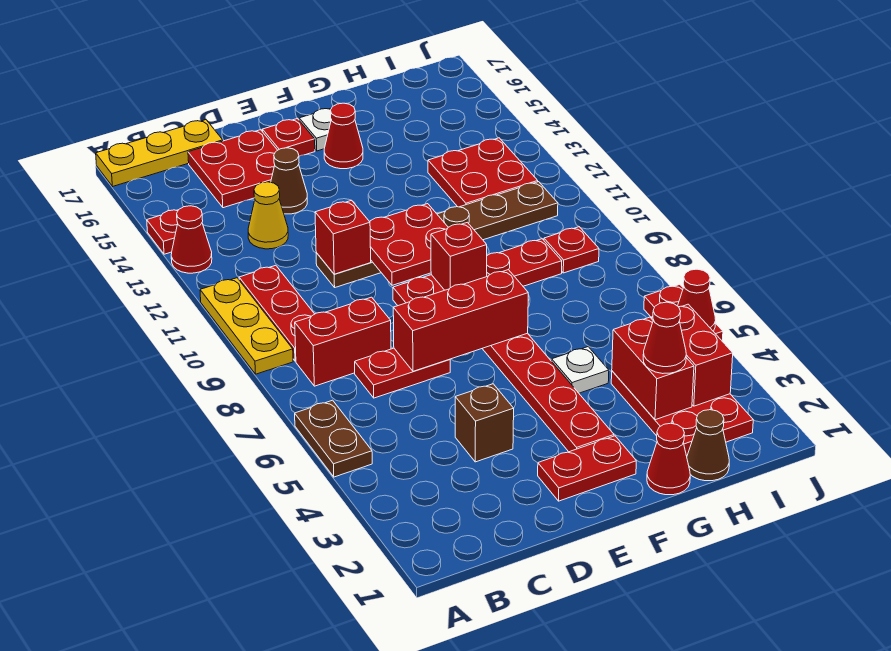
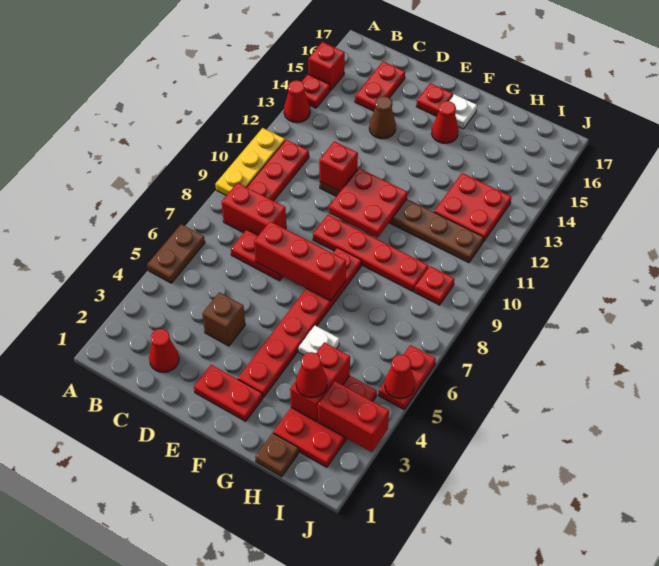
yellow plate A17:C17 level 1 -> none
yellow cone C13 level 1 -> none
red plate C15:D16 level 1 -> red plate C15:C16 level 1
red brick F9 level 2 -> red brick A15 level 1
red cone G1 level 1 -> red cone C2 level 1
brown cone H1 level 1 -> brown plate H1 level 1
red brick I3:I4 level 2 -> red brick I3:J3 level 2

